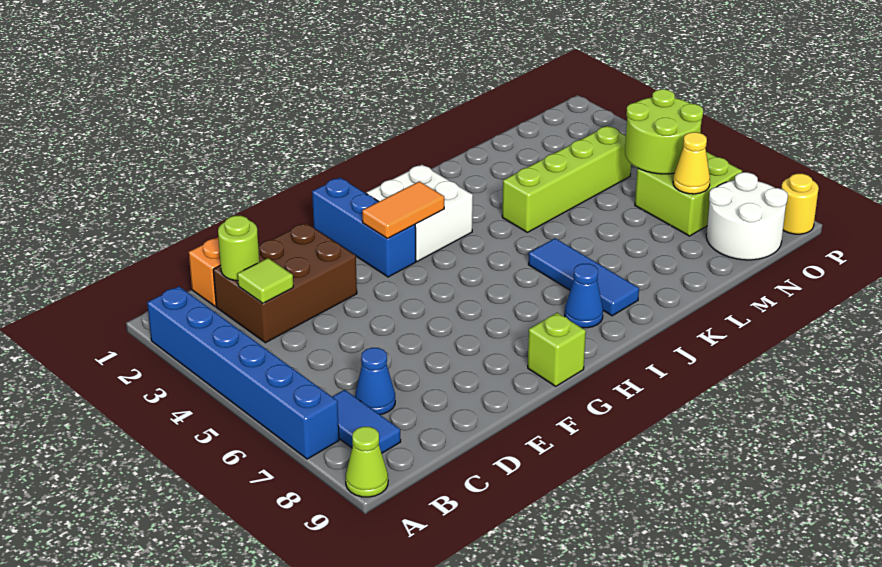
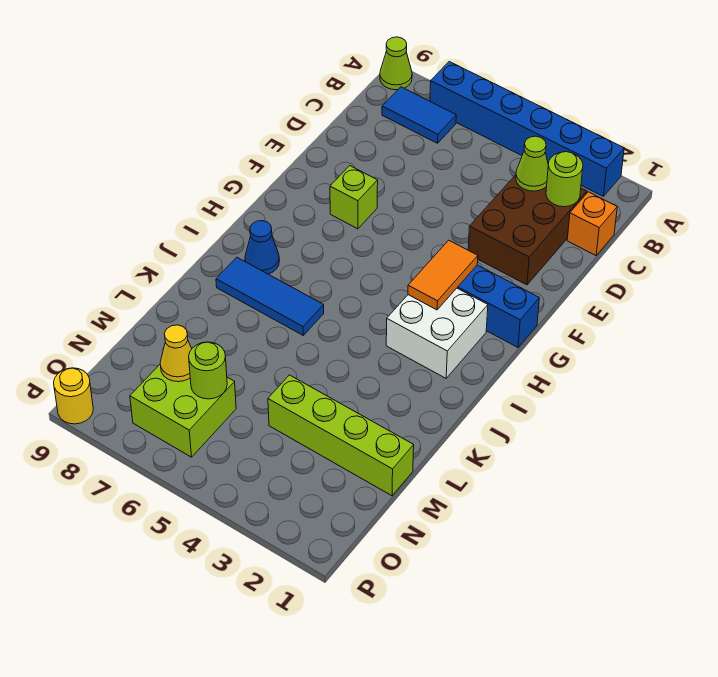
lime tile C3 level 2 -> lime cone C3 level 2
blue cone C7 level 1 -> none
lime brick G9 level 1 -> lime brick F7 level 1
lime brick K4:N4 level 1 -> lime brick M1:M4 level 1
lime round brick N5:O6 level 2 -> lime round brick N6 level 2
white round brick N8:O9 level 1 -> none

